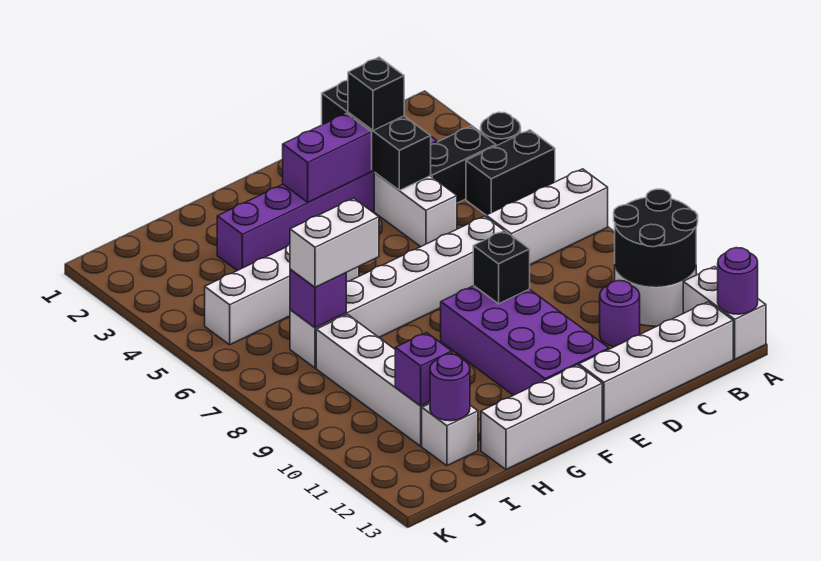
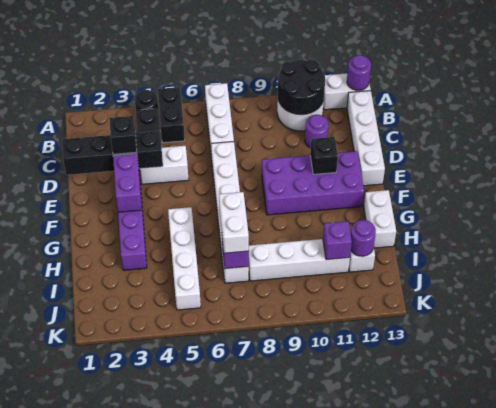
black brick D2:D4 level 2 -> black brick D1:D4 level 2
black brick E9 level 2 -> black brick E11 level 2
white brick F13:H13 level 1 -> white brick G13:H13 level 1

